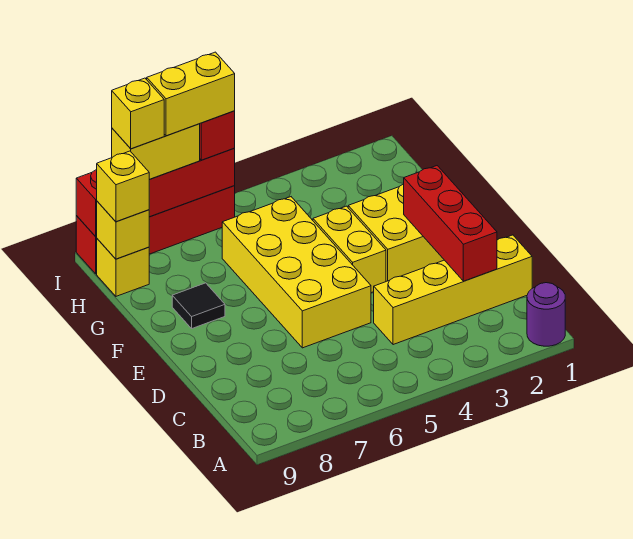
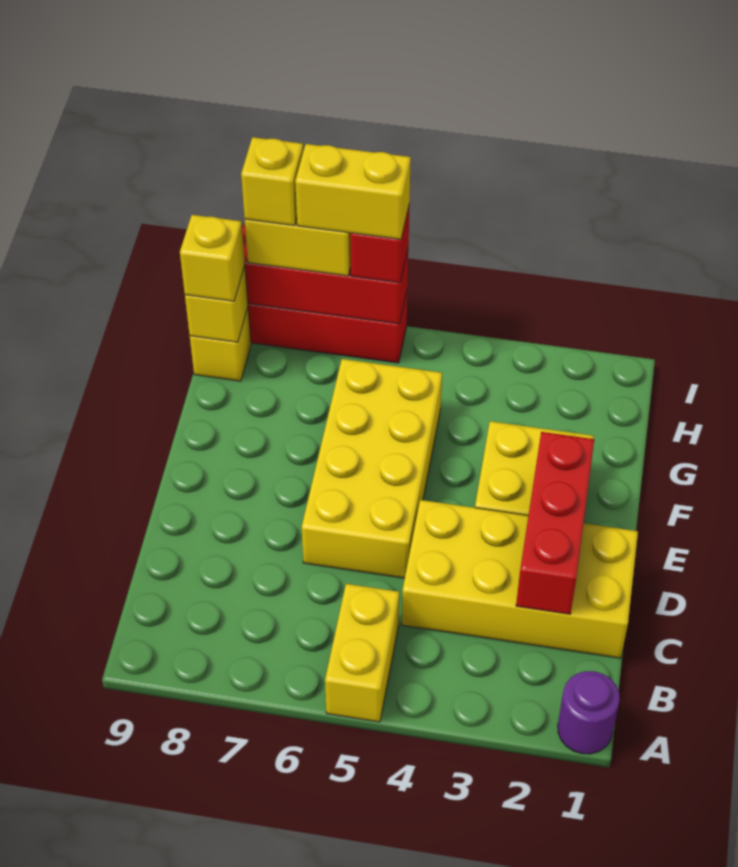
yellow brick C1:C4 level 1 -> yellow brick C1:D4 level 1
yellow brick E4:F4 level 1 -> yellow brick A5:B5 level 1
black tile F8 level 1 -> none

